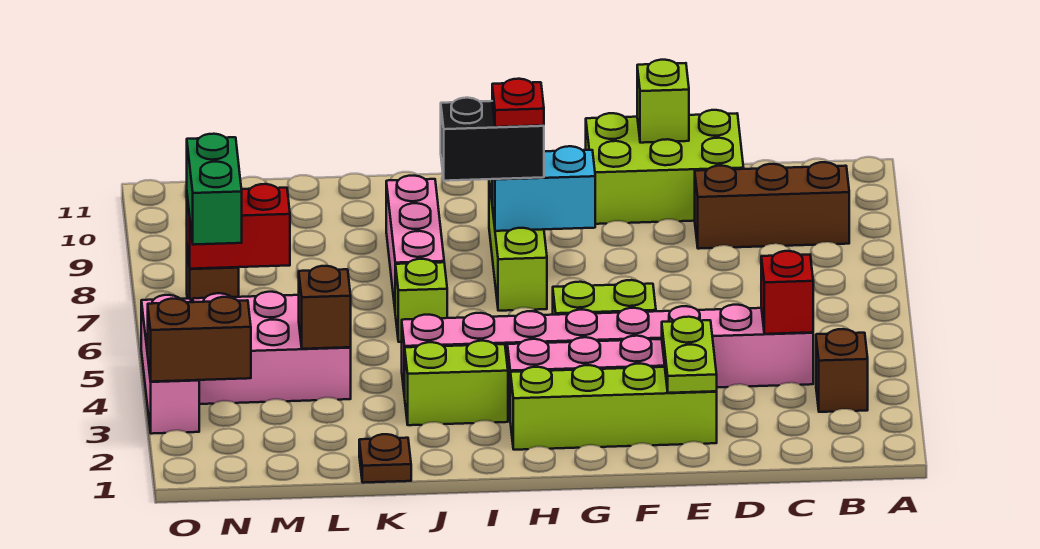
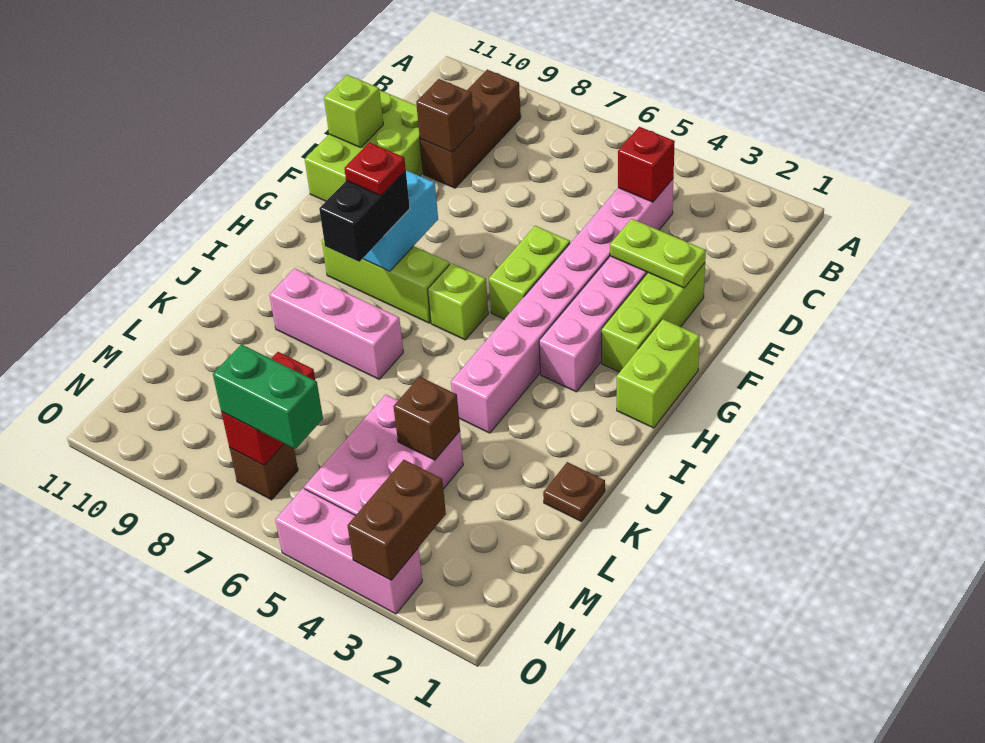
brown brick B3 level 1 -> brown brick D9 level 2
lime brick E2:H2 level 1 -> lime brick E2:G2 level 1
lime brick I3:J3 level 1 -> lime brick G1:H1 level 1
lime brick J6 level 1 -> lime brick H6 level 1

